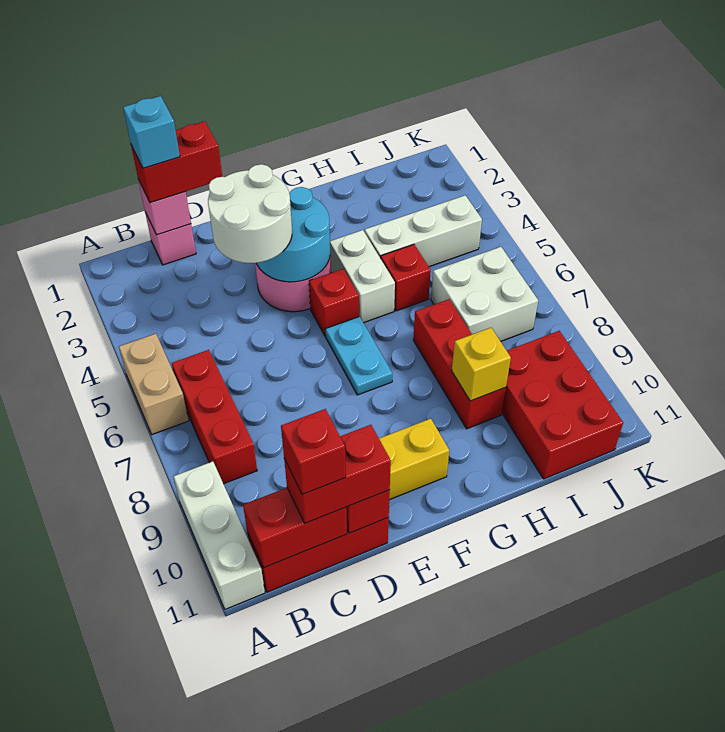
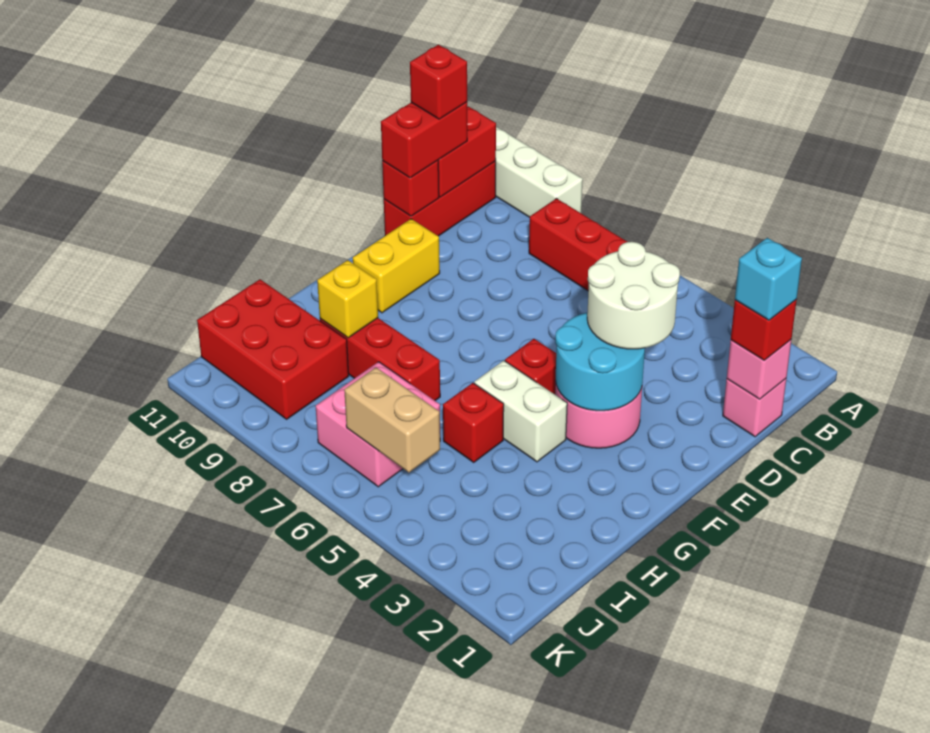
tan brick A5:A6 level 1 -> tan brick J5:J6 level 2
red brick C1:D1 level 3 -> red brick C1 level 3
cyan plate F6:F7 level 1 -> none
white brick H4:J4 level 1 -> none
white brick I6:J7 level 1 -> pink brick I6:J7 level 1

